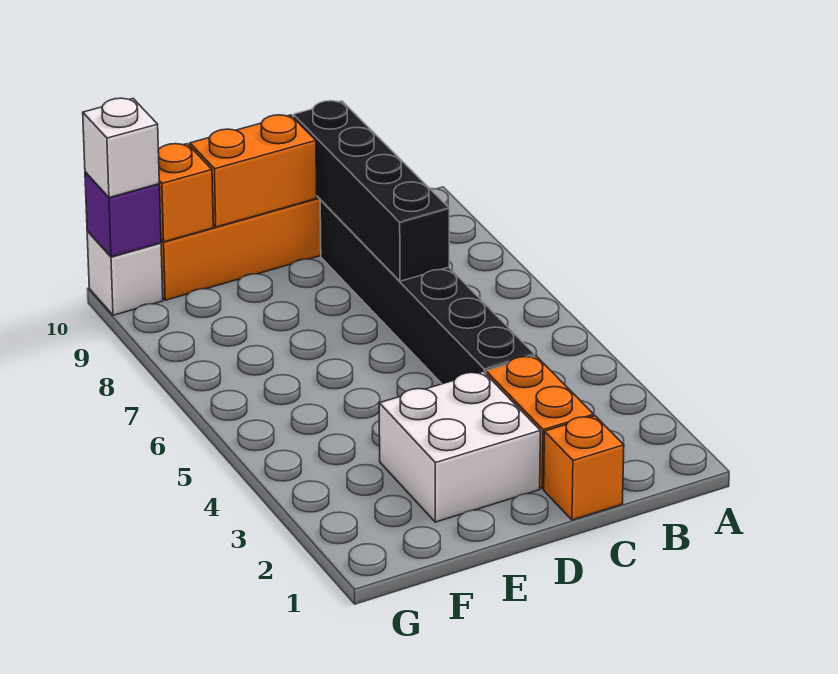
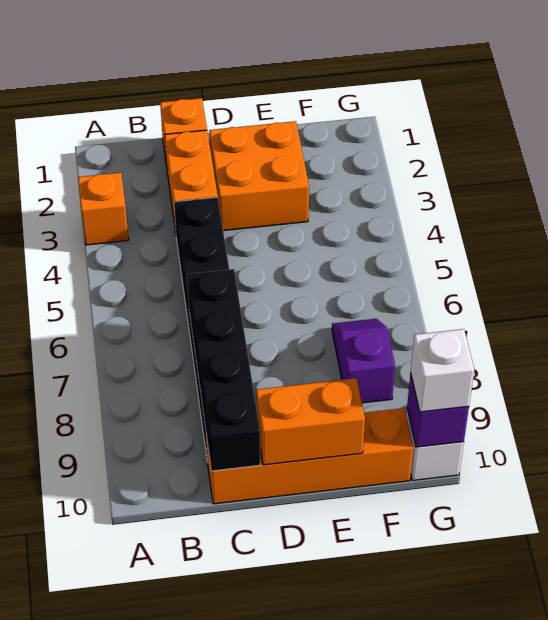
white brick D2:E3 level 1 -> orange brick D2:E3 level 1
none -> purple slope F7:F8 level 1 top 8
orange brick F10 level 2 -> orange brick A3 level 1

